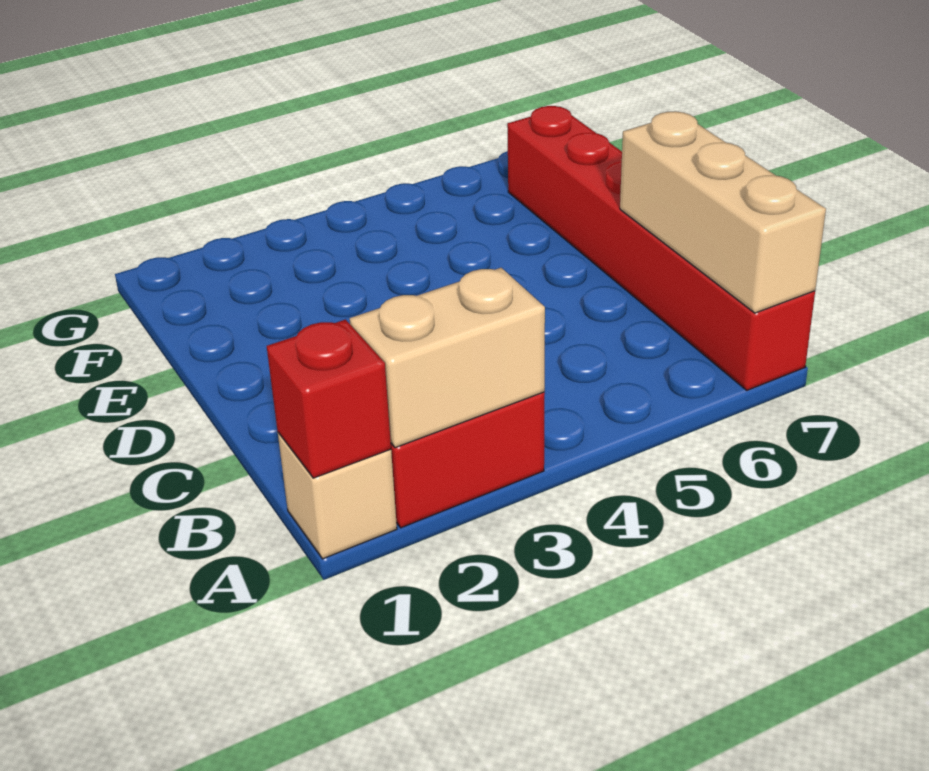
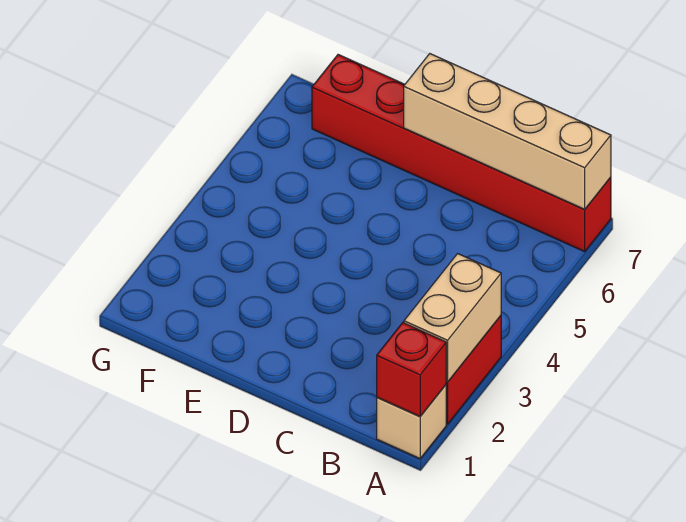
tan brick A7:C7 level 2 -> tan brick A7:D7 level 2

